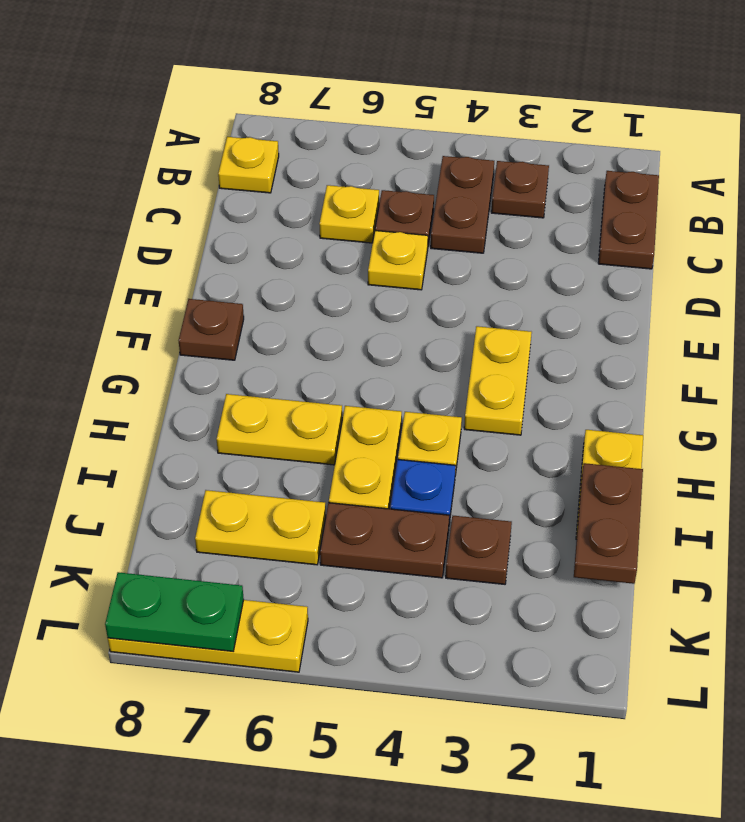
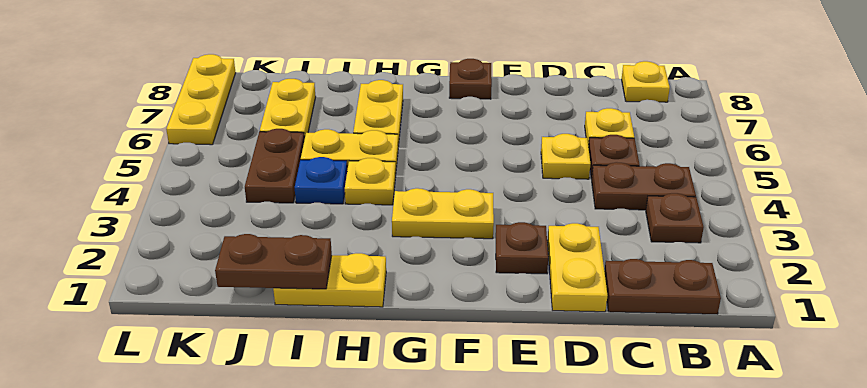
none -> yellow plate D1:D2 level 1
brown plate J3 level 1 -> brown plate E2 level 1
green plate L7:L8 level 2 -> none

